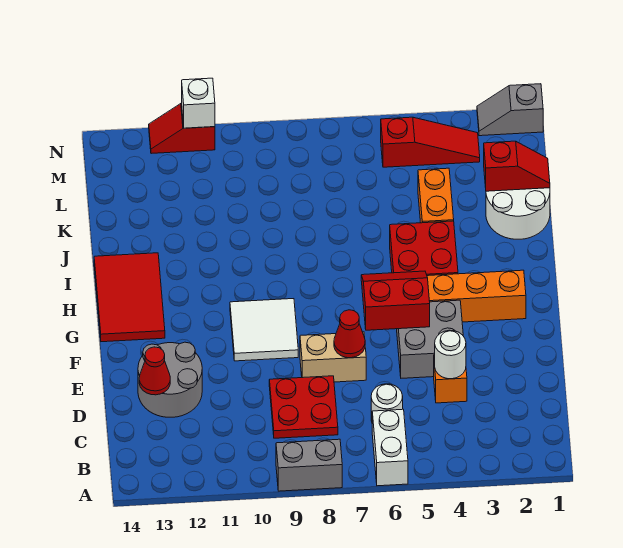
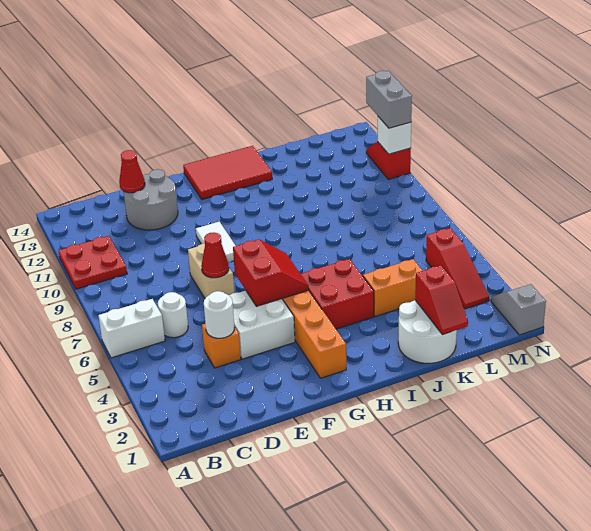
grey brick A8:A9 level 1 -> grey brick N11:N12 level 3
red plate C8:D9 level 1 -> red plate A10:B11 level 1
grey brick E4:F5 level 1 -> white brick E4:F5 level 1
white tile F9:G10 level 1 -> white tile F9:F10 level 1

